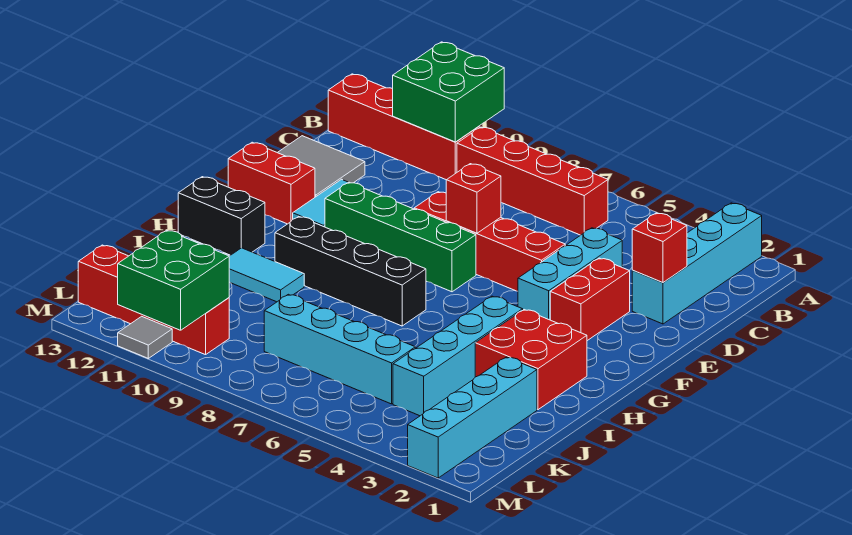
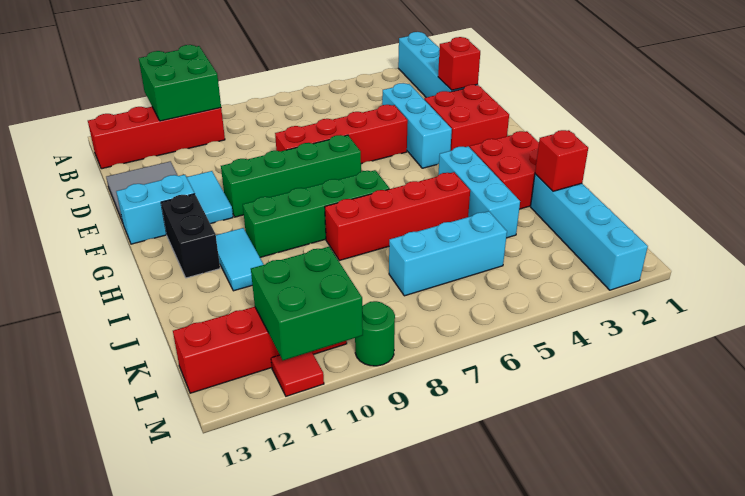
red brick B6:B9 level 1 -> red brick I5:I8 level 1
red brick E3:F3 level 1 -> red brick E2:F3 level 1
red brick E7 level 2 -> red brick J2 level 2
red brick F12:F13 level 1 -> cyan brick F12:F13 level 1
cyan brick H4:K4 level 1 -> cyan brick H4:J4 level 1
black brick H7:H10 level 1 -> green brick H7:H10 level 1
black brick H12:H13 level 1 -> black brick G12:H12 level 1
cyan tile I10:I11 level 1 -> cyan tile H11:I11 level 1
cyan brick K5:K8 level 1 -> cyan brick K5:K7 level 1
none -> green round brick M9 level 1
grey tile M11 level 1 -> red tile M11 level 1

